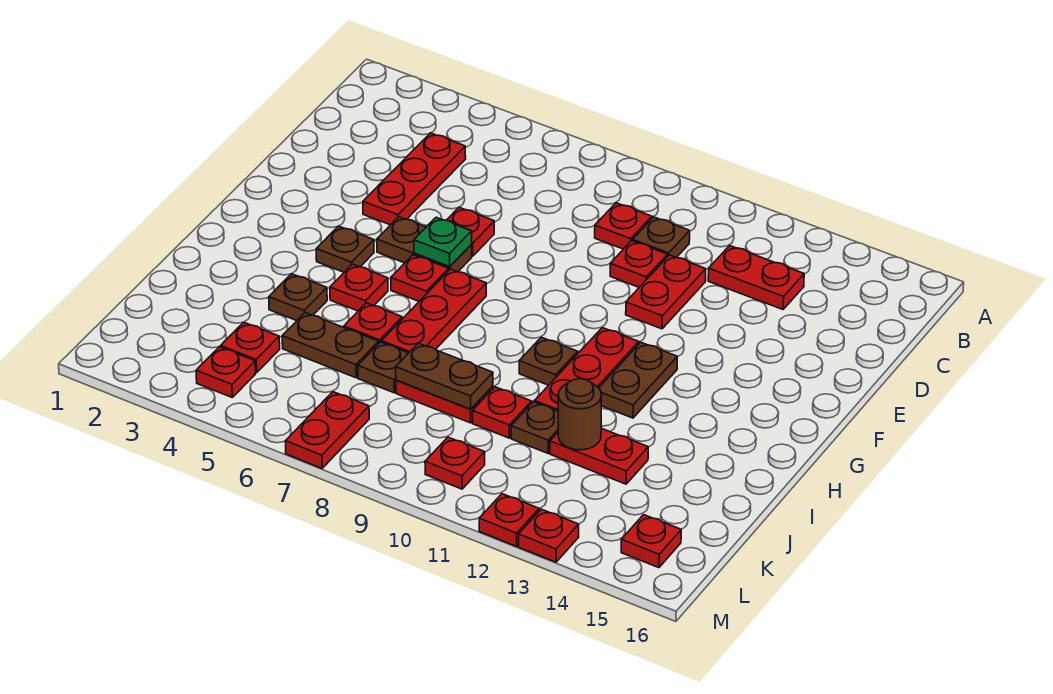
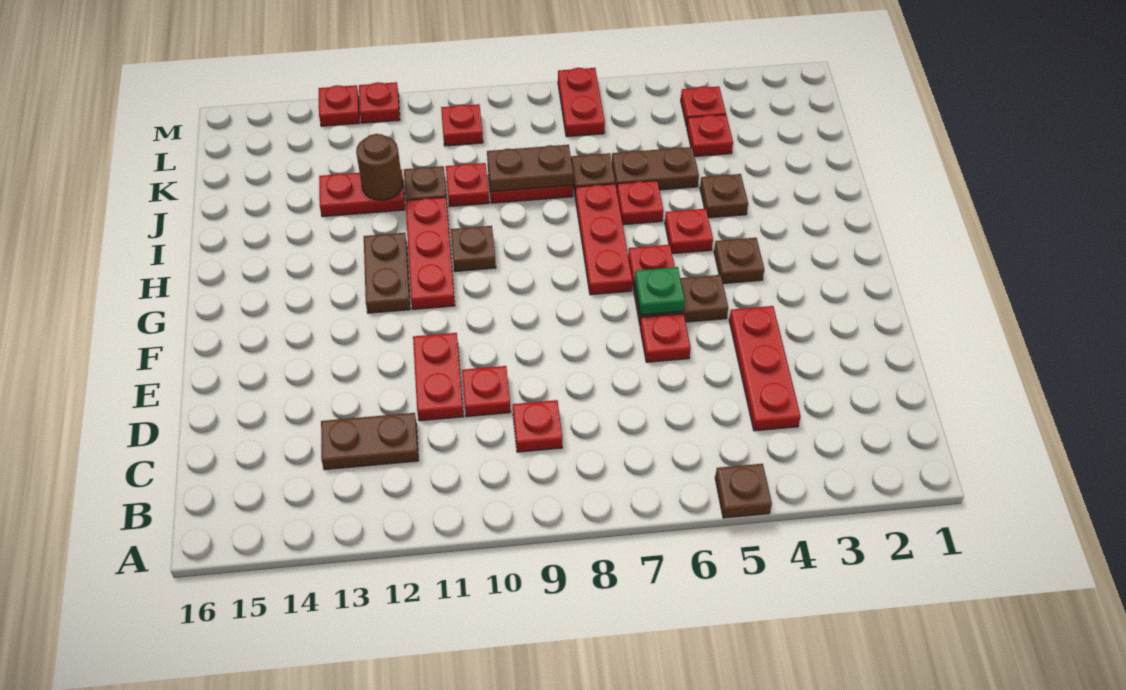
brown plate C10 level 1 -> brown plate A5 level 1
red plate C12:C13 level 1 -> brown plate C12:C13 level 1
red plate L15 level 1 -> none

